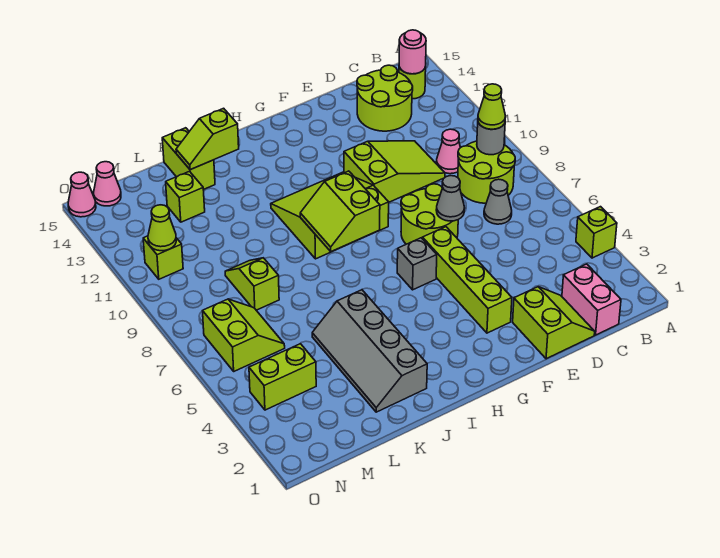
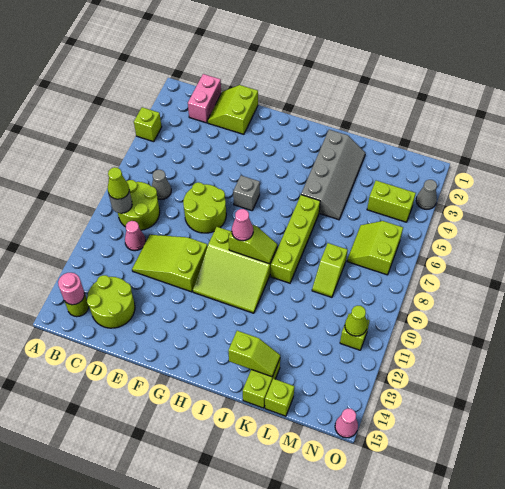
grey cone E7 level 2 -> grey cone O3 level 1
lime brick F3:F6 level 1 -> lime brick J6:J9 level 1
lime slope H8:I9 level 2 top H -> lime slope H9:I9 level 2 top H
lime brick L13 level 1 -> lime brick L15 level 1
pink cone N15 level 1 -> pink cone H9 level 3

